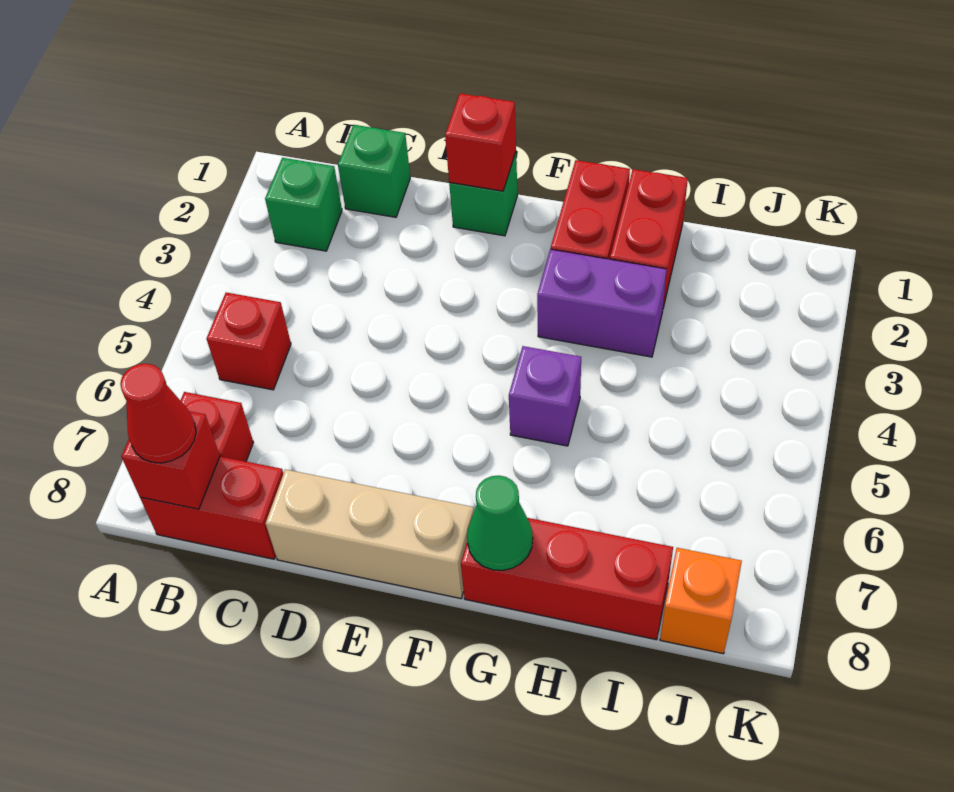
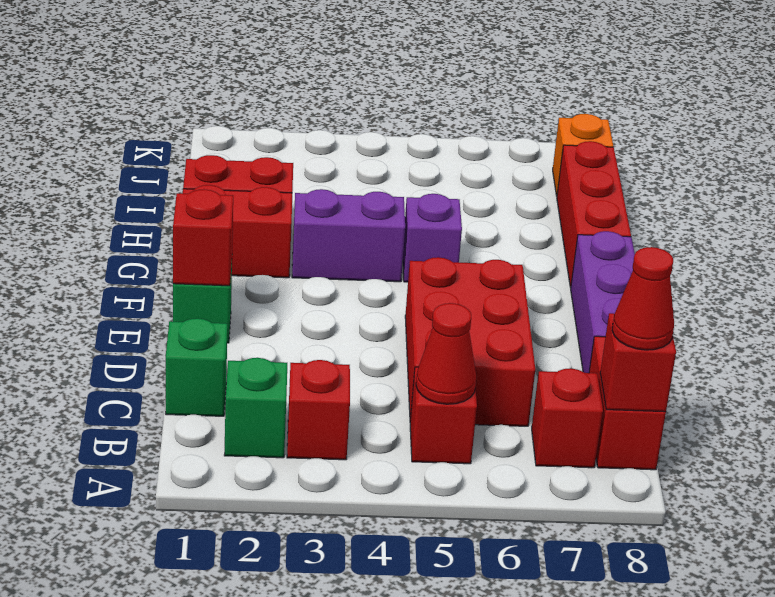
none -> red brick B3 level 1
none -> red cone B5 level 2
none -> red brick C5:E6 level 1
tan brick D8:F8 level 1 -> purple brick D8:F8 level 1
purple brick G3:H3 level 1 -> purple brick G3:G4 level 1
green cone G8 level 2 -> none

